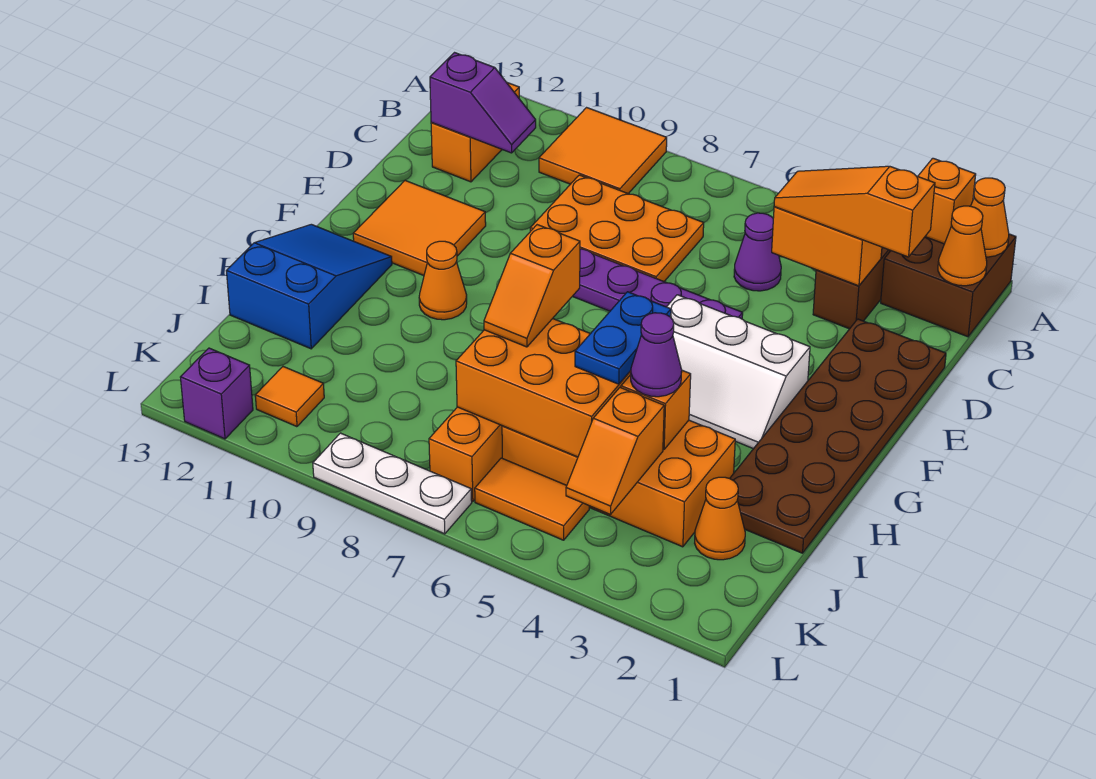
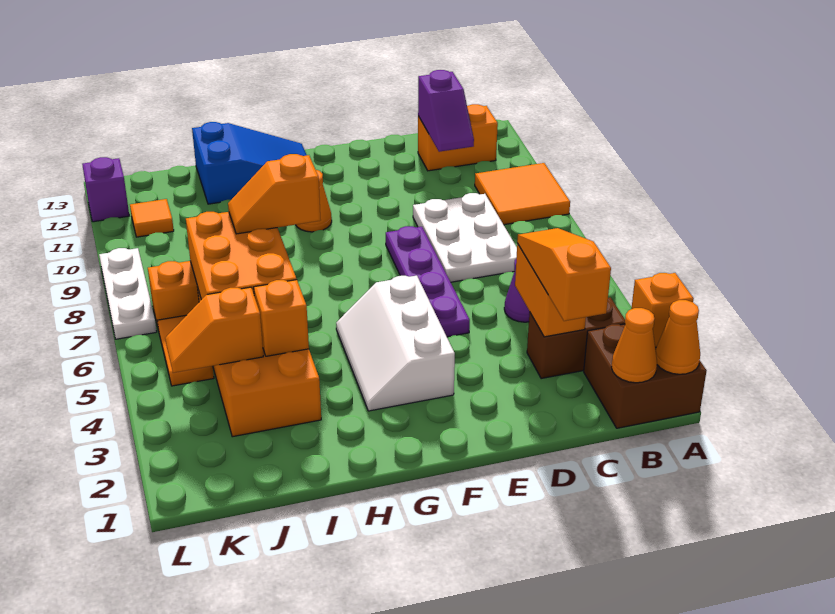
orange plate C7:D9 level 1 -> white plate C7:D9 level 1
brown plate D1:I2 level 1 -> none
orange tile E11:F12 level 1 -> none
blue plate H5:I5 level 3 -> none
purple cone I4 level 3 -> none
orange cone J2 level 1 -> none

